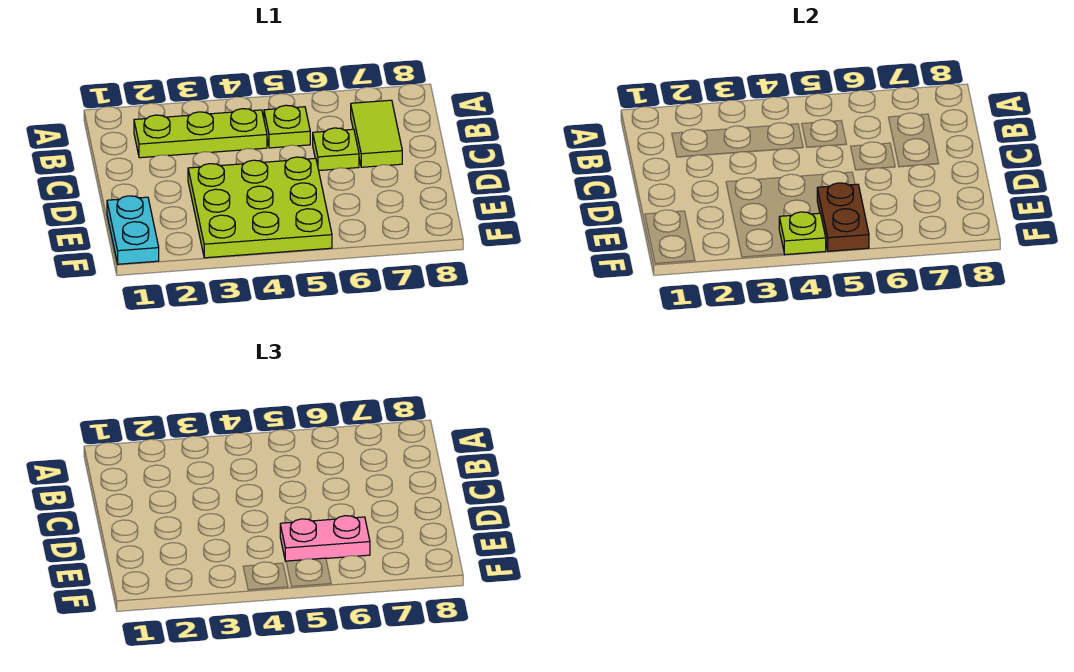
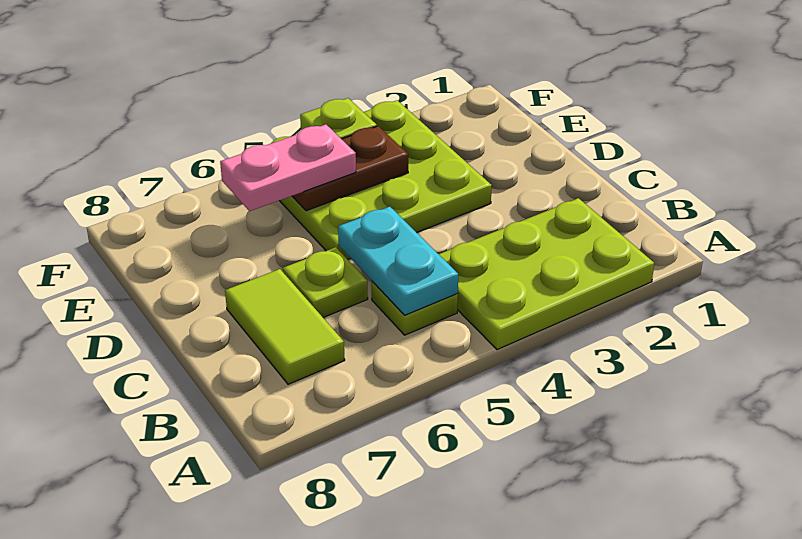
lime plate B2:B4 level 1 -> lime plate A2:B4 level 1
cyan plate E1:F1 level 1 -> cyan plate B5:C5 level 2
brown plate E5:F5 level 2 -> brown plate E4:E5 level 2

